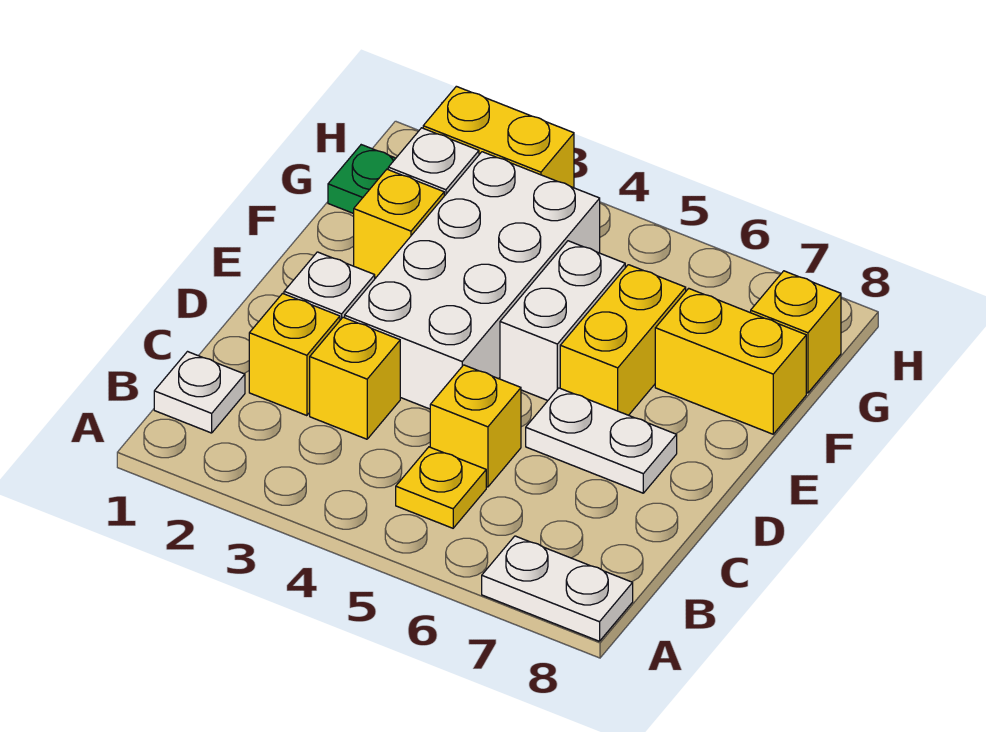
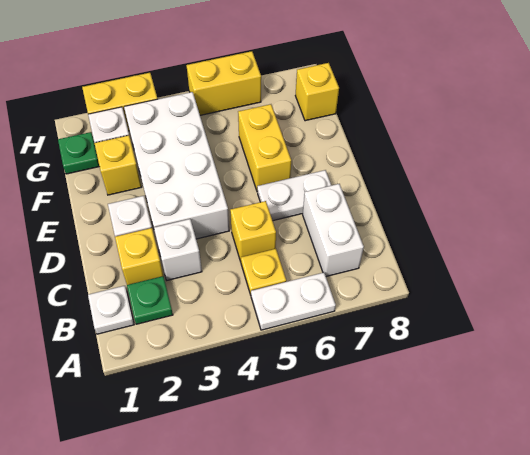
white plate A7:A8 level 1 -> white plate A5:A6 level 1
none -> green plate B2 level 1
yellow brick C3 level 1 -> white brick C3 level 1
white brick E5:F5 level 1 -> white brick B7:C7 level 1
yellow brick F7:F8 level 1 -> yellow brick H5:H6 level 1

